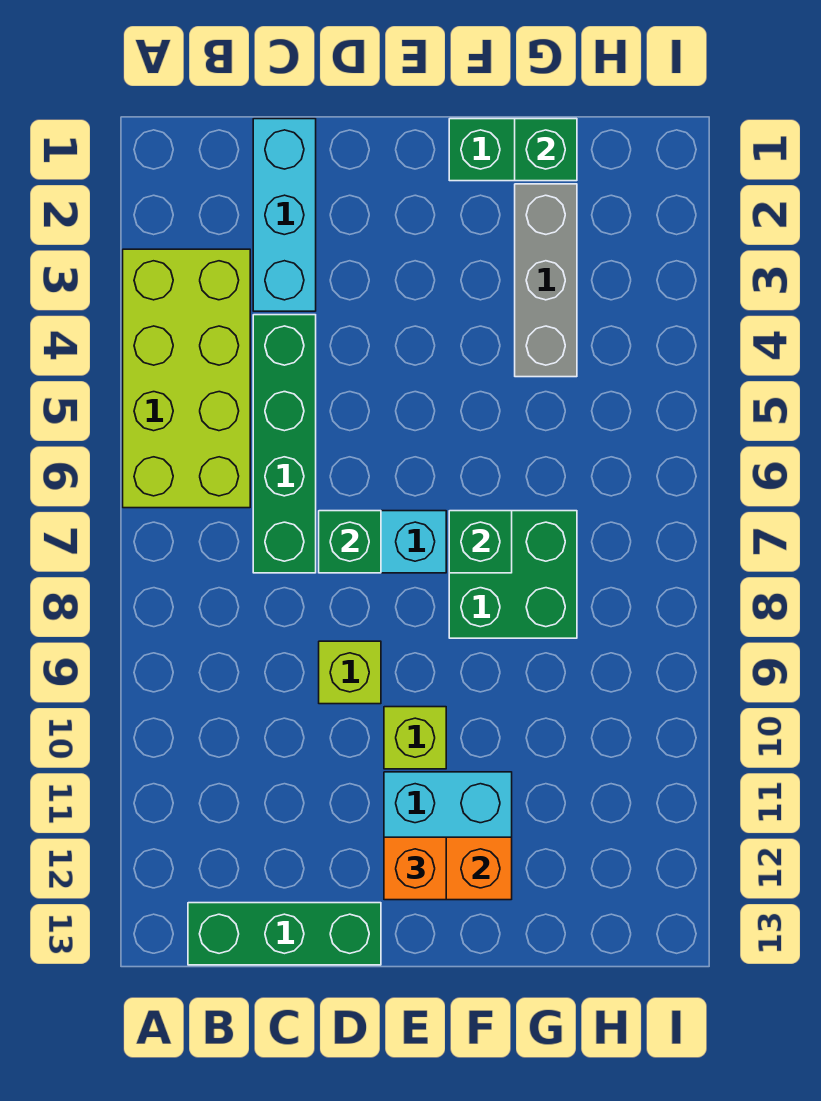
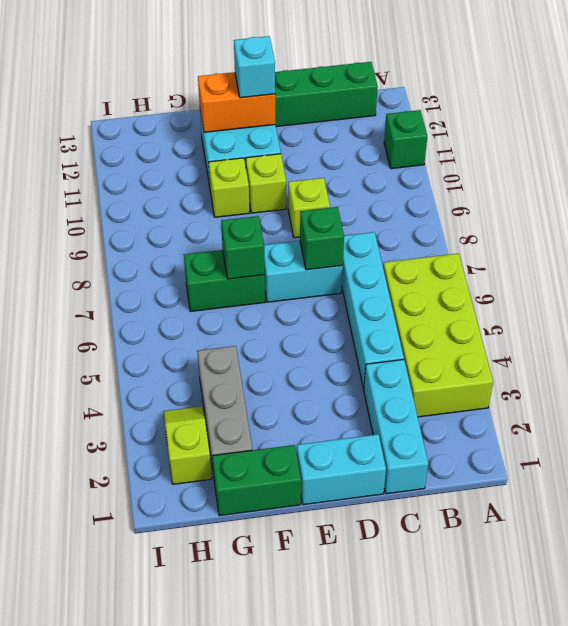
green brick C4:C7 level 1 -> cyan brick C4:C7 level 1
none -> cyan brick D1:E1 level 1
orange brick E12 level 3 -> cyan brick E12 level 3
green brick F7:G8 level 1 -> green brick F7:G7 level 1
none -> lime brick F10 level 1
green brick G1 level 2 -> green brick A11 level 1
none -> lime slope H2:H3 level 1 top 2

